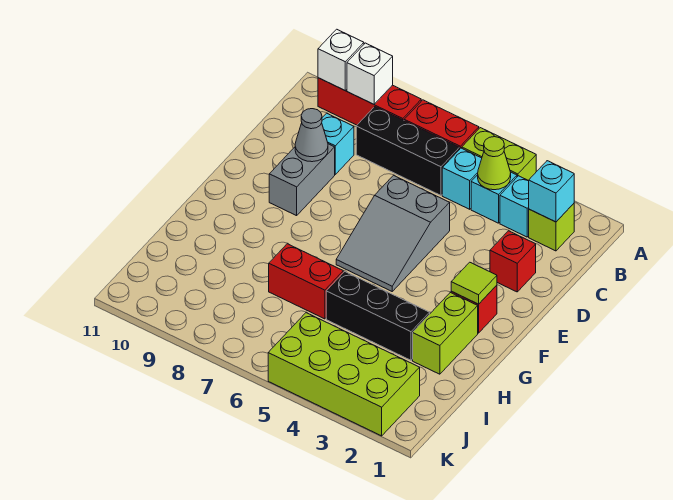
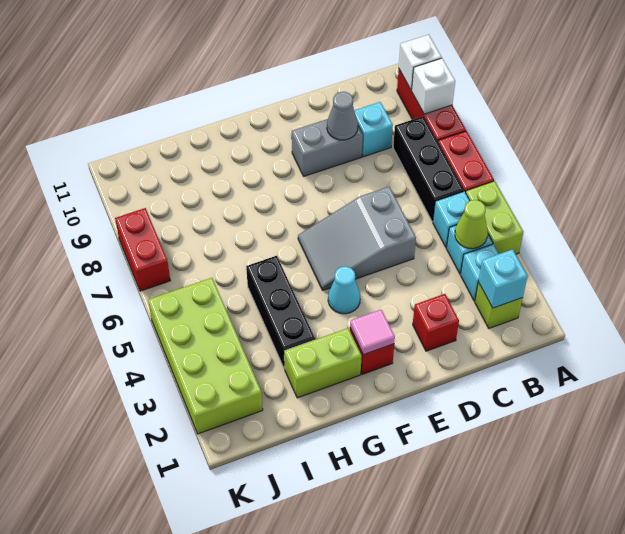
lime tile F2 level 2 -> pink tile F2 level 2
none -> cyan cone F4 level 1
red brick H6:H7 level 1 -> red brick K7:K8 level 1

